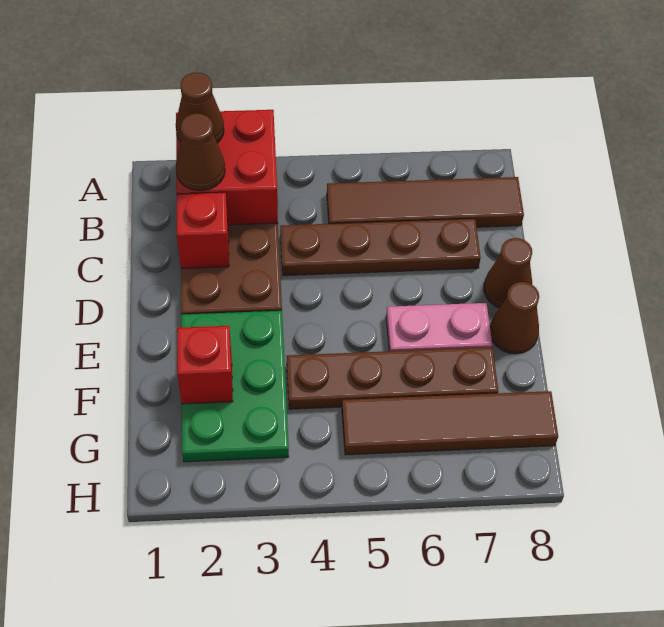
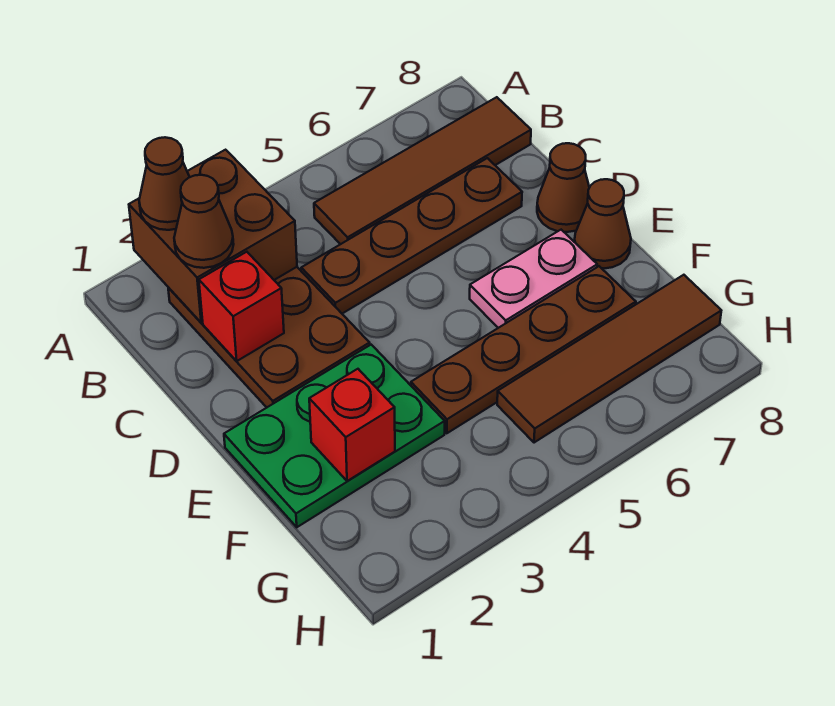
red brick A2:B3 level 2 -> brown brick A2:B3 level 2
green plate E2:G3 level 1 -> green plate E1:F3 level 1

